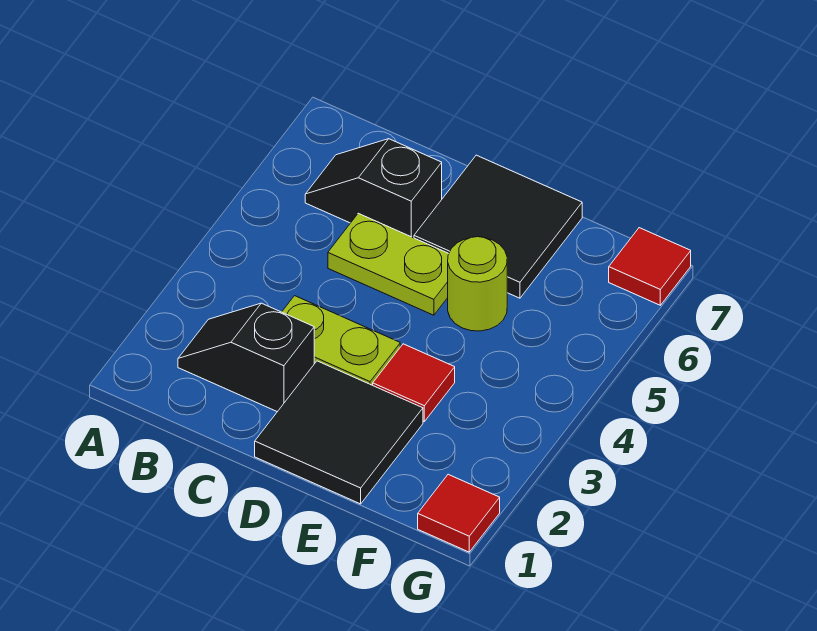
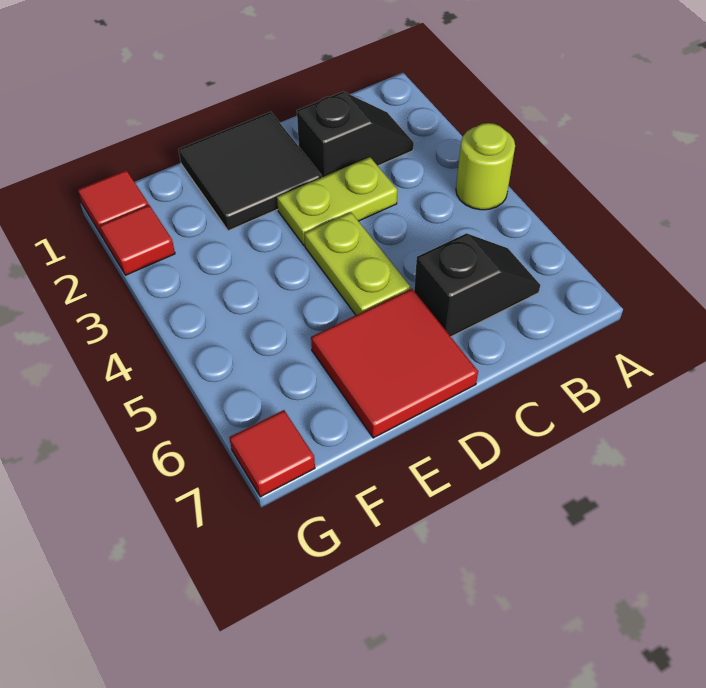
lime plate C5:D5 level 1 -> lime plate D4:D5 level 1
black tile D6:E7 level 1 -> red tile D6:E7 level 1
red tile E3 level 1 -> red tile G2 level 1
lime round brick E5 level 1 -> lime round brick A4 level 1

